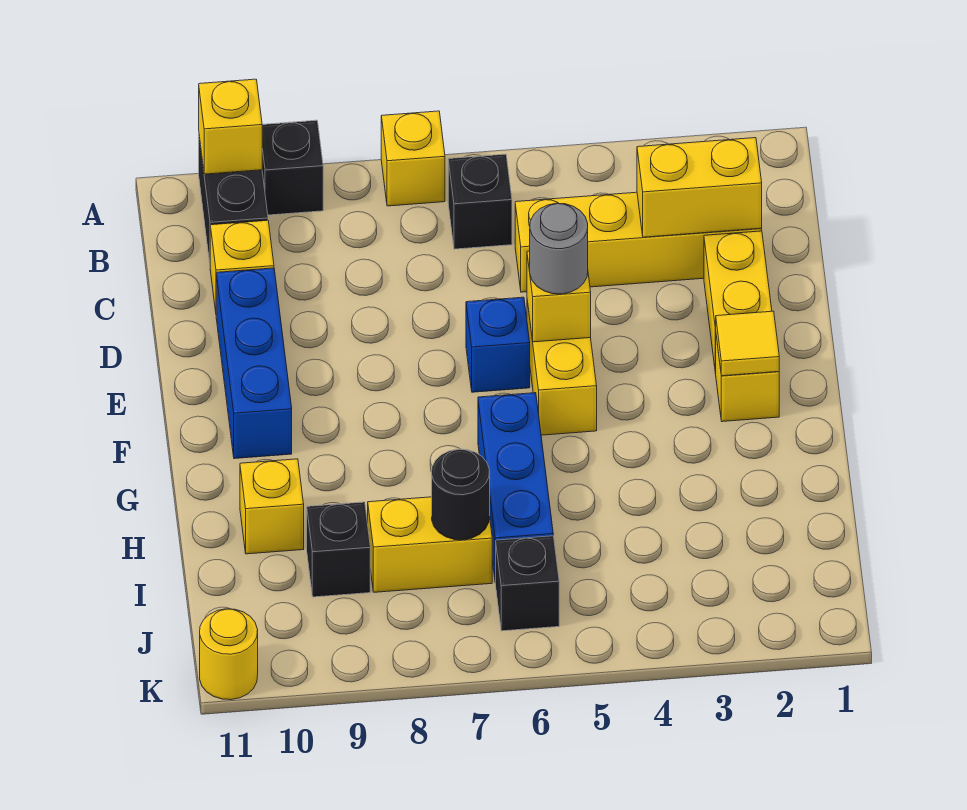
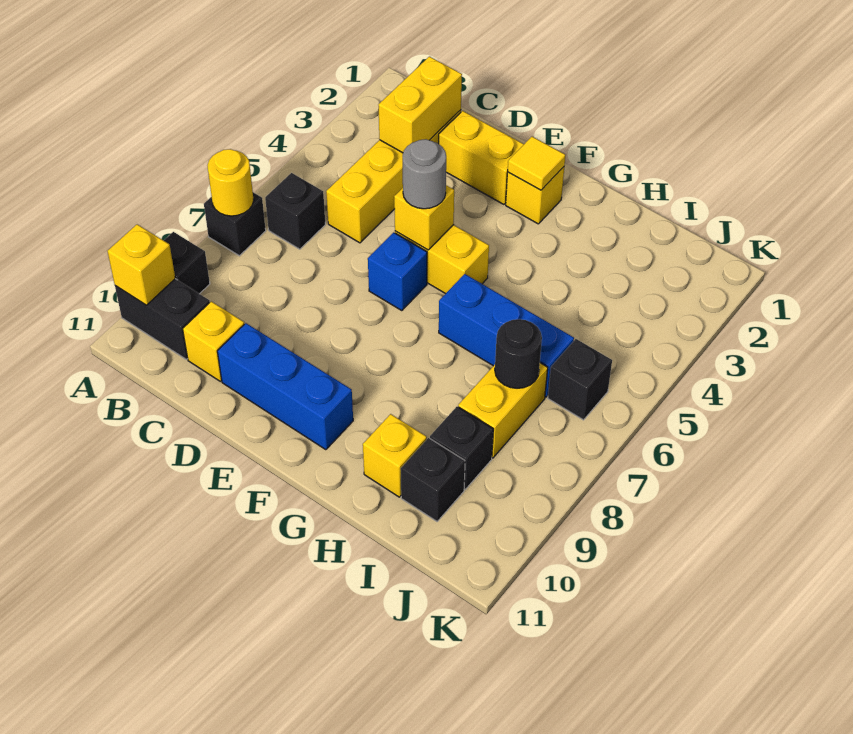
yellow brick A7 level 1 -> black brick A7 level 1
none -> black brick I10 level 1
yellow round brick K11 level 1 -> yellow round brick A7 level 2

